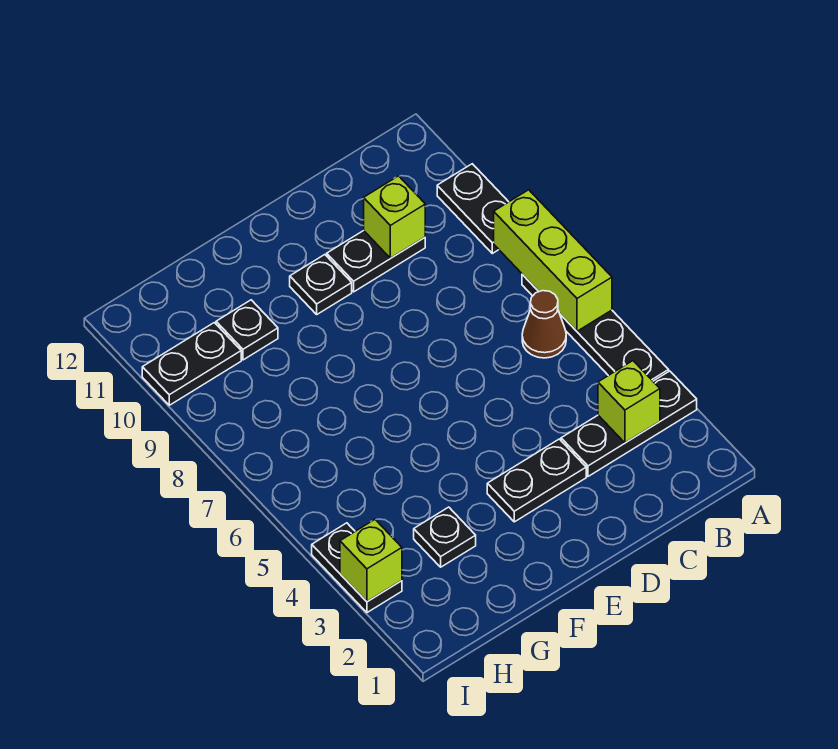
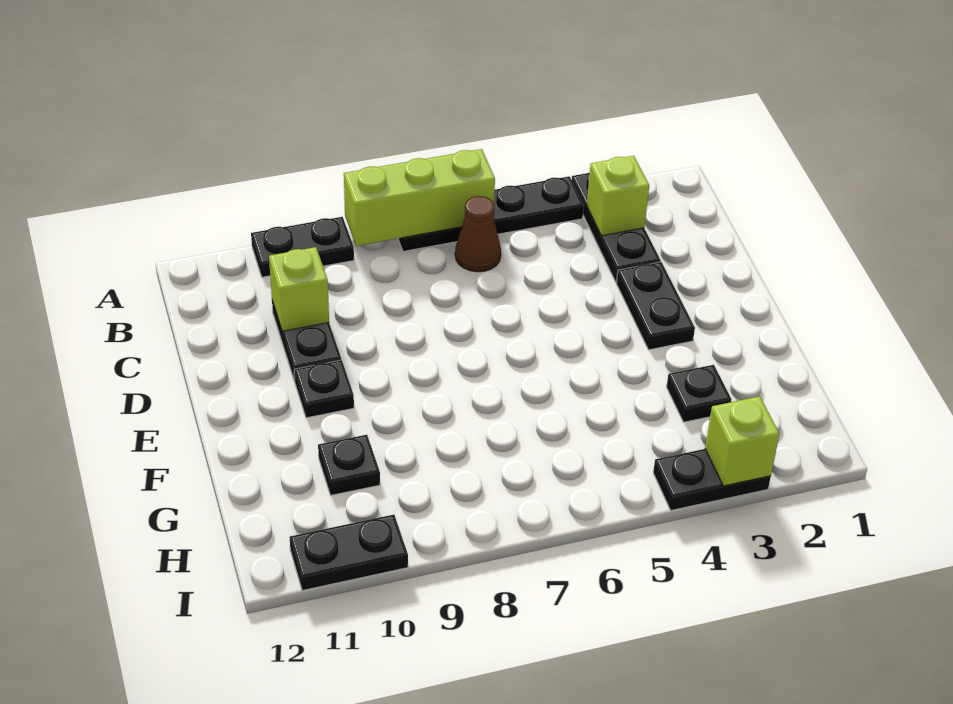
black plate H10:I10 level 1 -> black plate I10:I11 level 1

